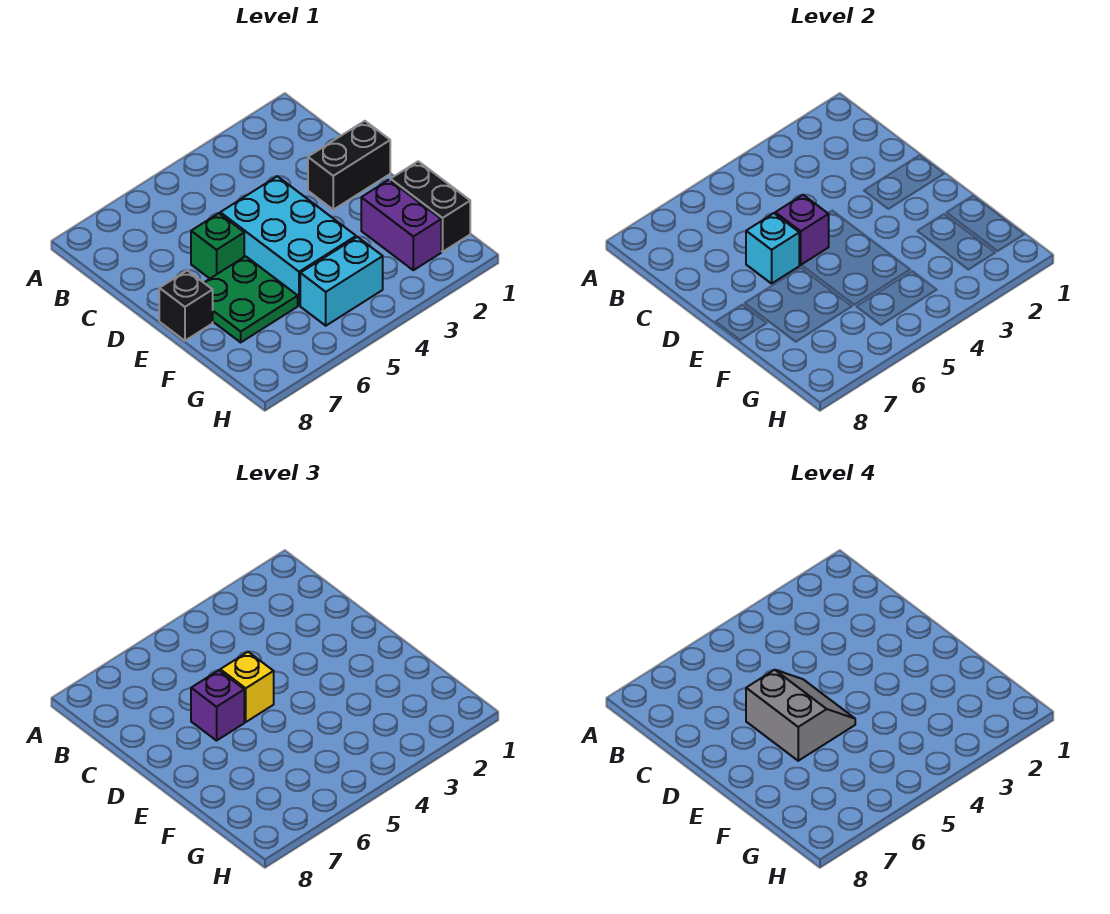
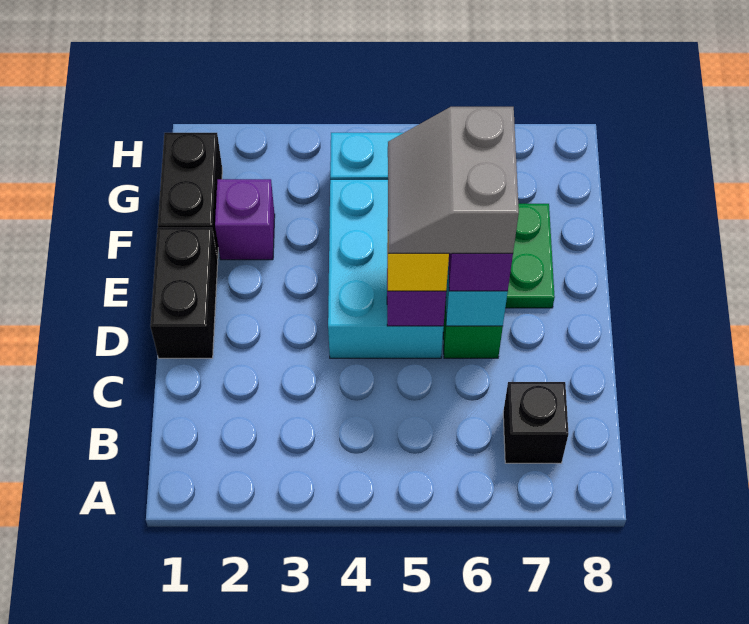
black brick D1:D2 level 1 -> black brick D1:E1 level 1
black brick E8 level 1 -> black brick B7 level 1
purple brick F2:G2 level 1 -> purple brick F2 level 1

